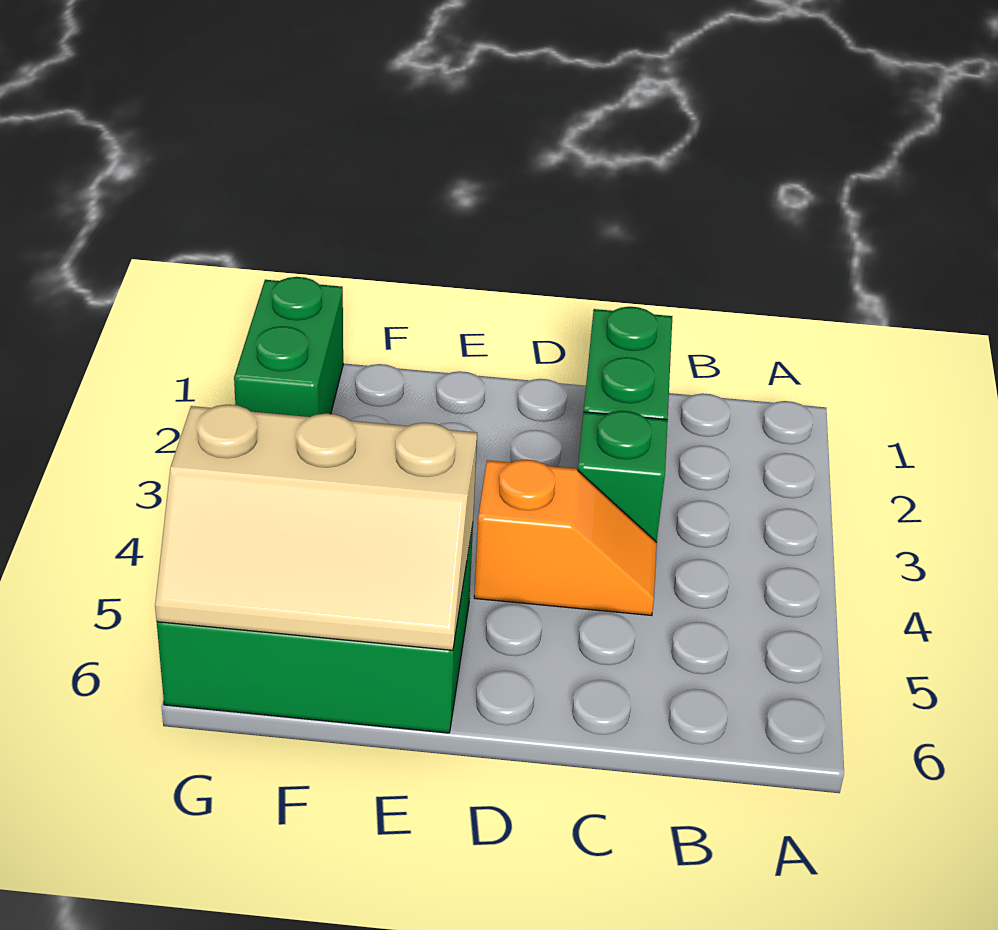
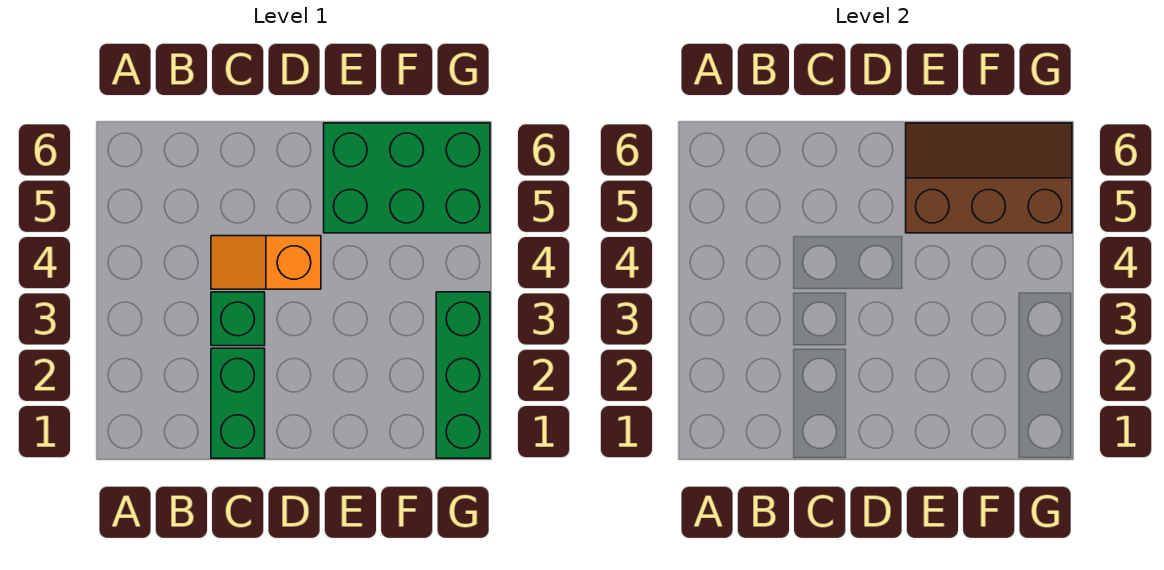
tan slope E5:G6 level 2 top 5 -> brown slope E5:G6 level 2 top 5
green brick G1:G2 level 1 -> green brick G1:G3 level 1

